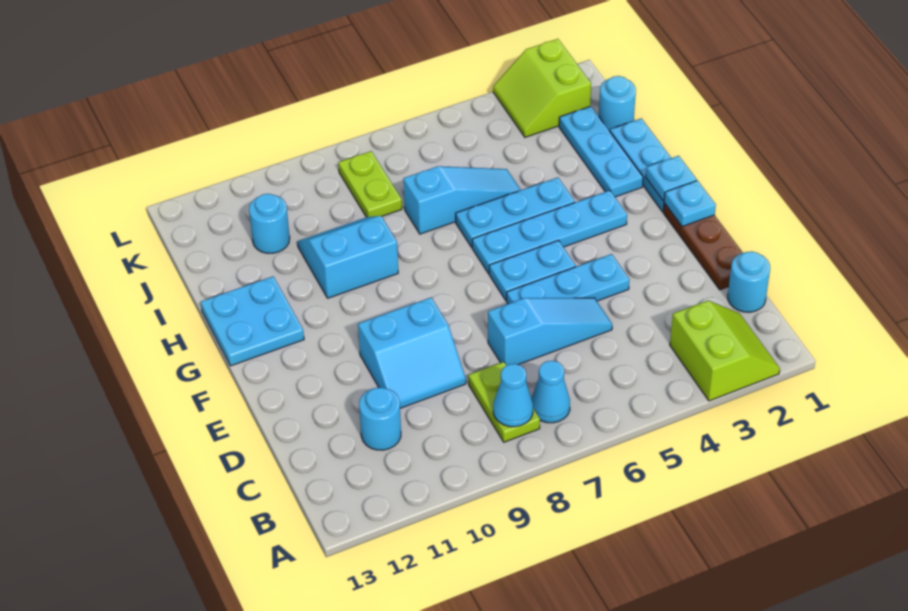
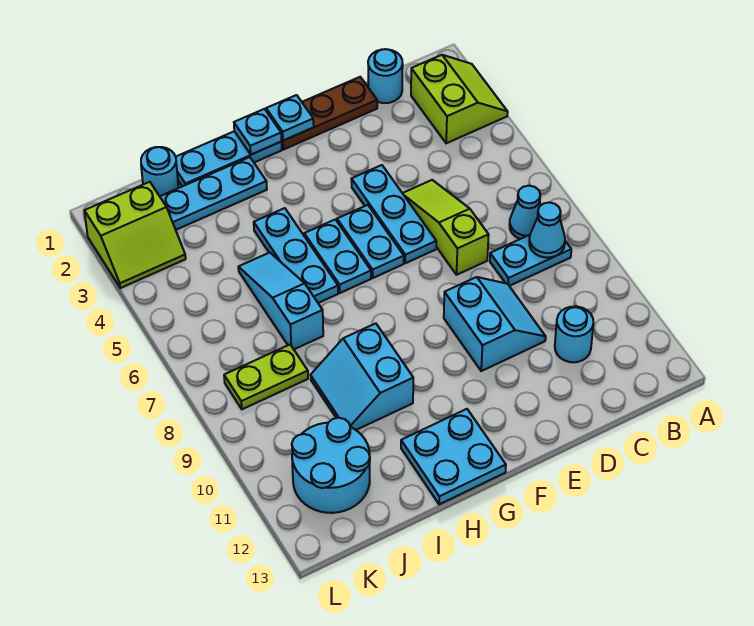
lime slope A2:B3 level 1 top 3 -> lime slope A2:B3 level 1 top B
lime plate B8:C8 level 1 -> cyan plate B8:C8 level 1
cyan slope D5:D7 level 1 top 7 -> lime slope D5:D7 level 1 top 7
cyan plate G3:G6 level 1 -> cyan plate G5:G6 level 1
cyan round brick J11 level 1 -> cyan round brick J11:K12 level 1

